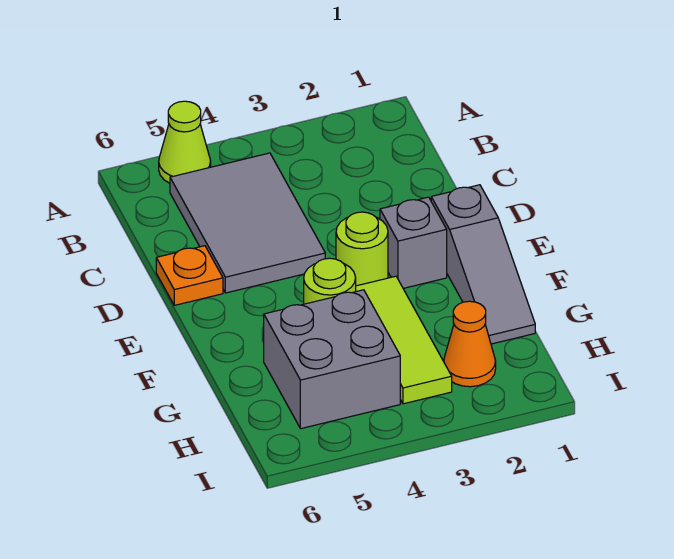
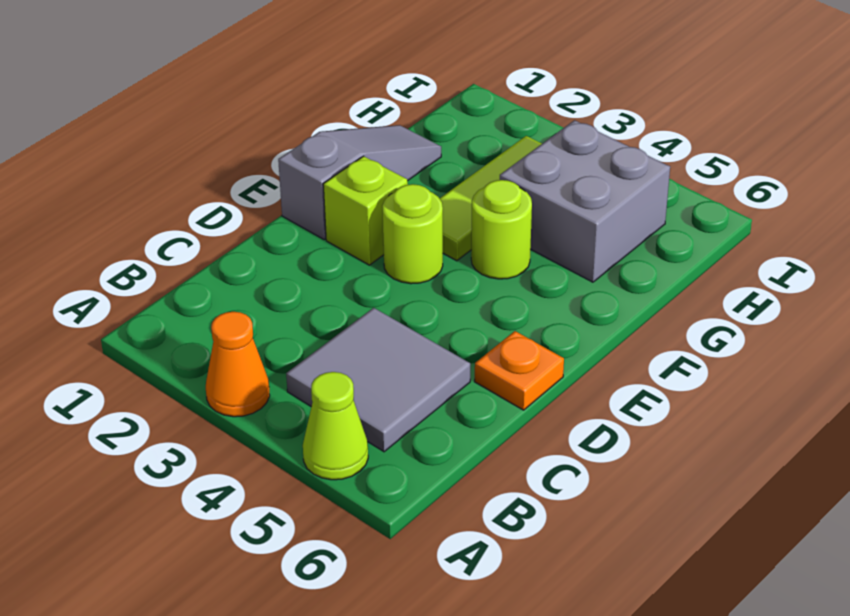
grey tile B4:D5 level 1 -> grey tile B4:C5 level 1
grey brick E2 level 1 -> lime brick E2 level 1
orange cone H2 level 1 -> orange cone A3 level 1

